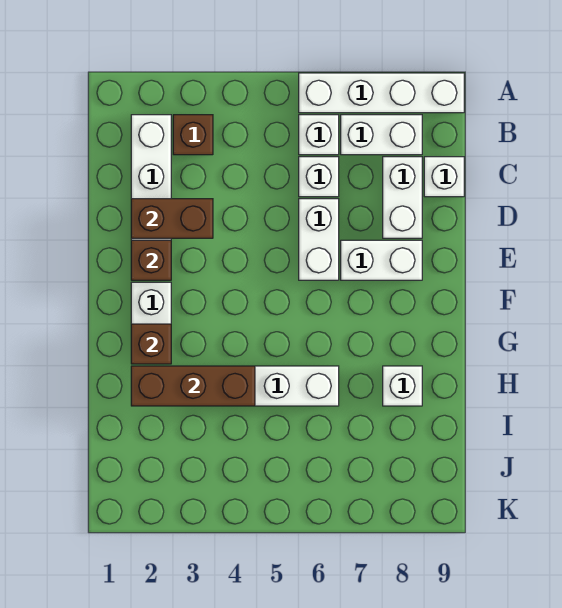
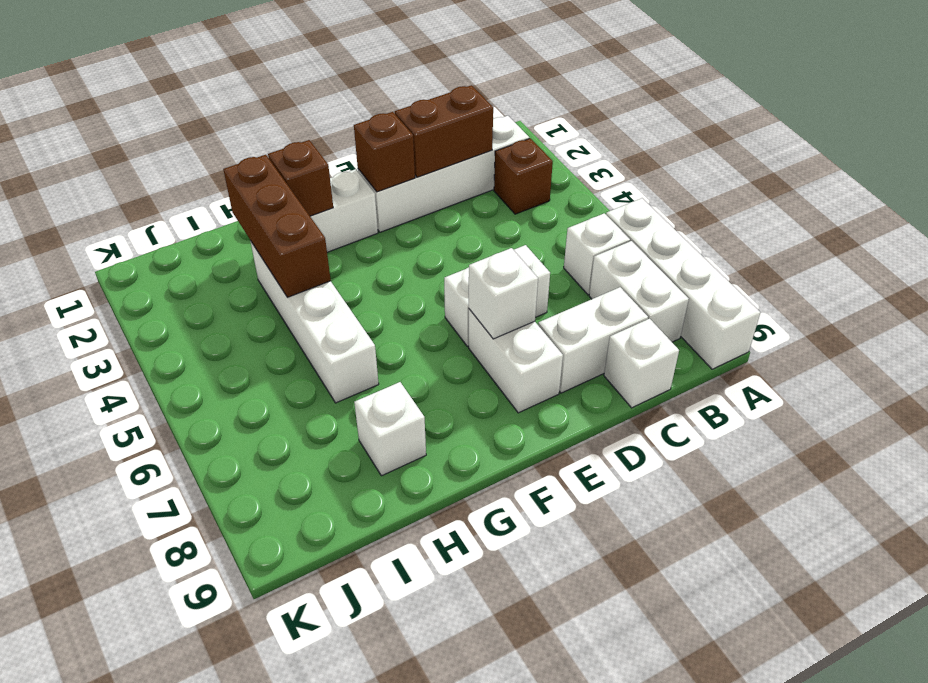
white brick C6 level 1 -> white brick E7 level 2
brown brick D2:D3 level 2 -> brown brick C2:D2 level 2

